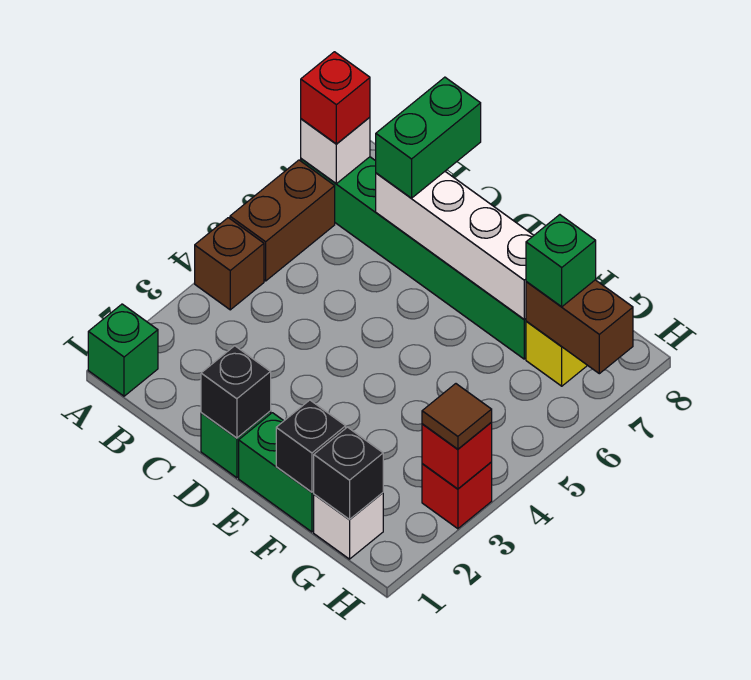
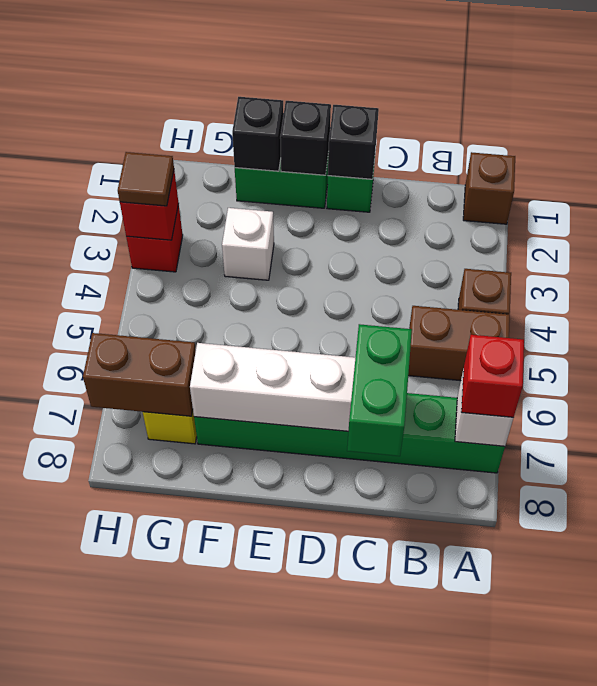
green brick A1 level 1 -> brown brick A1 level 1
brown brick A5:A6 level 1 -> brown brick A5:B5 level 1
white brick G1 level 1 -> white brick F3 level 1
black brick G1 level 2 -> black brick E1 level 2
green brick G7 level 3 -> none

